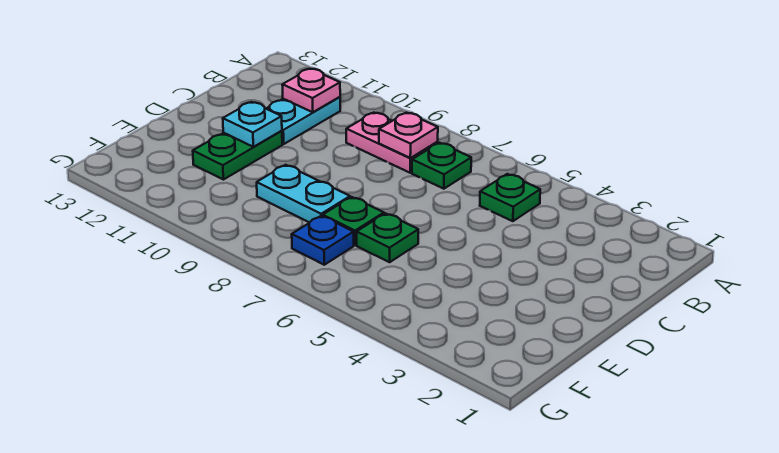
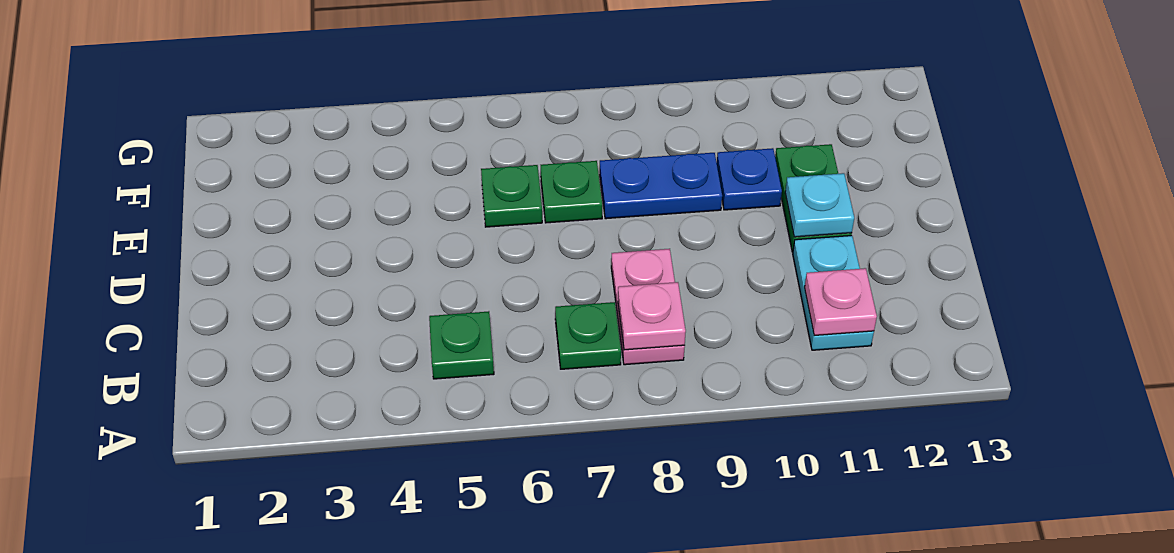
pink plate B8:B9 level 1 -> pink plate B8:C8 level 1
cyan plate E8:E9 level 1 -> blue plate E8:E9 level 1
blue plate F7 level 1 -> blue plate E10 level 1

